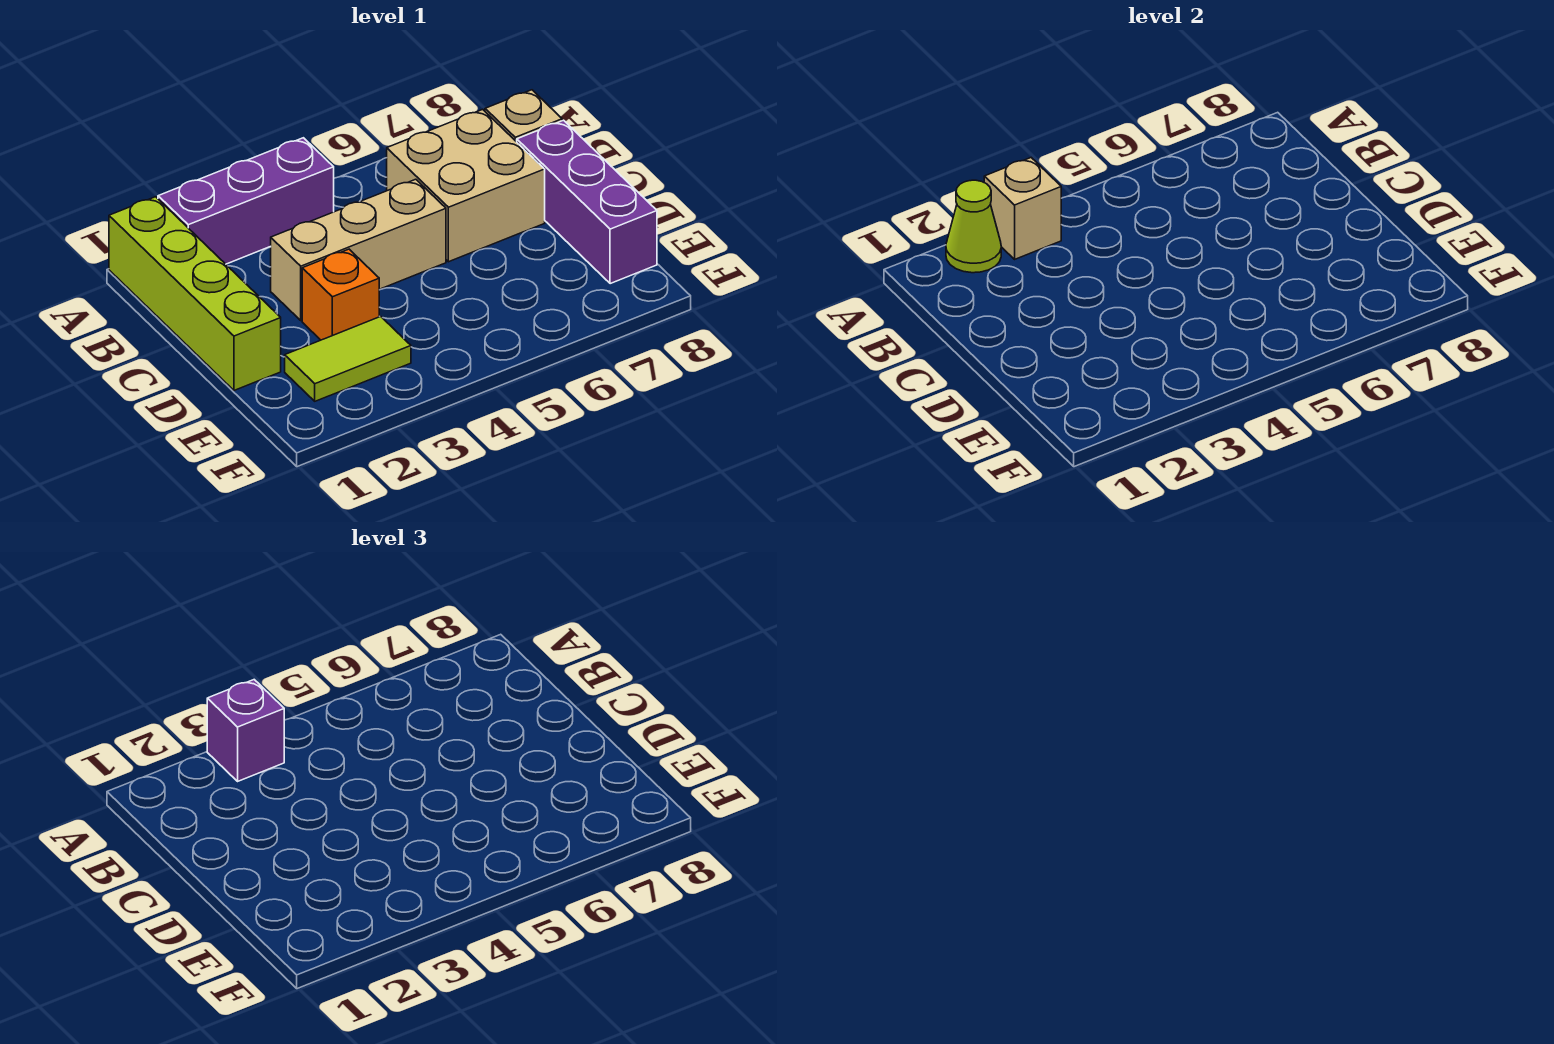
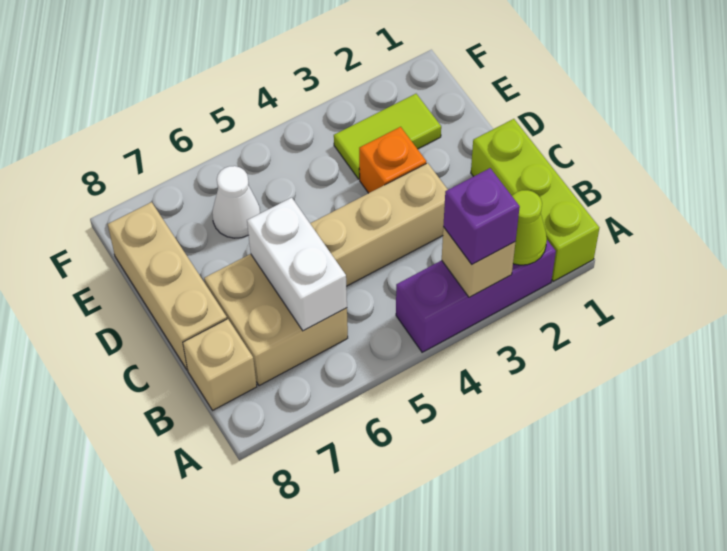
lime brick A1:D1 level 1 -> lime brick A1:C1 level 1
none -> white brick B6:C6 level 2
purple brick C8:E8 level 1 -> tan brick C8:E8 level 1
none -> white cone E6 level 1

